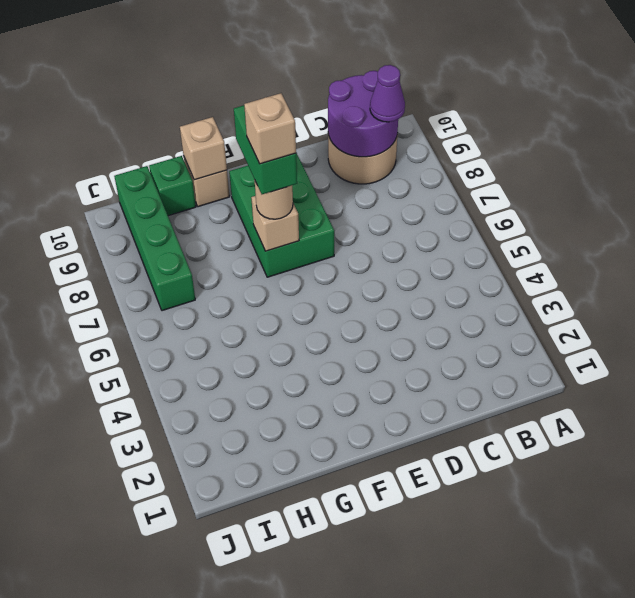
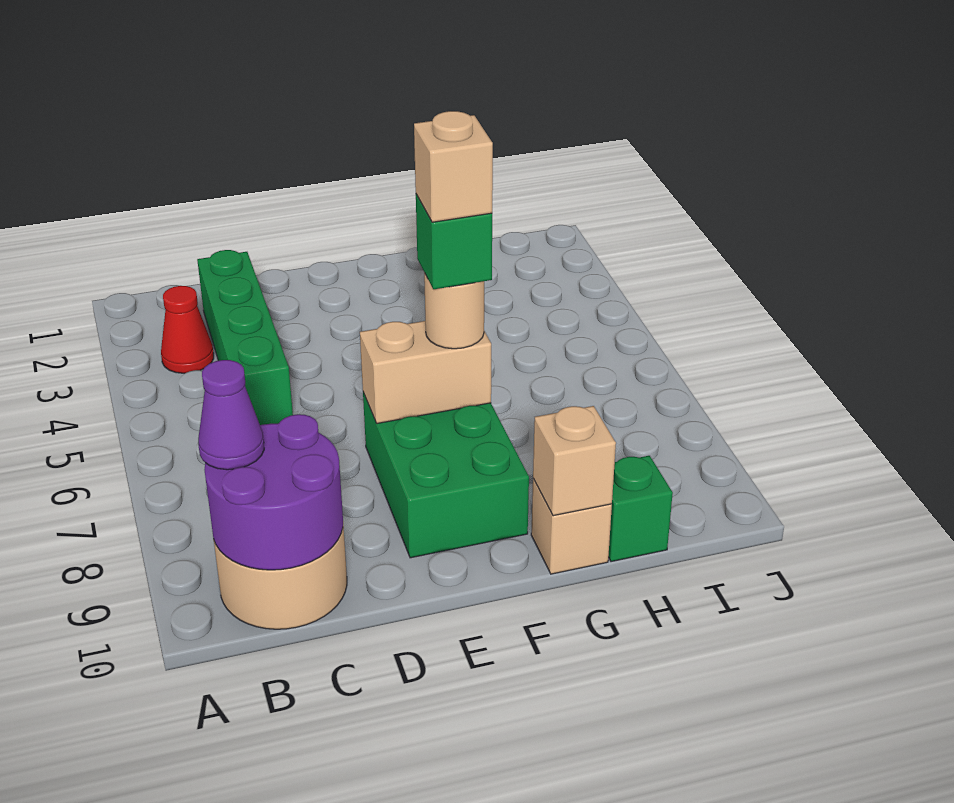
none -> red cone B3 level 1
tan brick F7 level 2 -> tan brick E7:F7 level 2
green brick F7:F8 level 4 -> green brick F7 level 4
green brick I7:I10 level 1 -> green brick C2:C5 level 1

